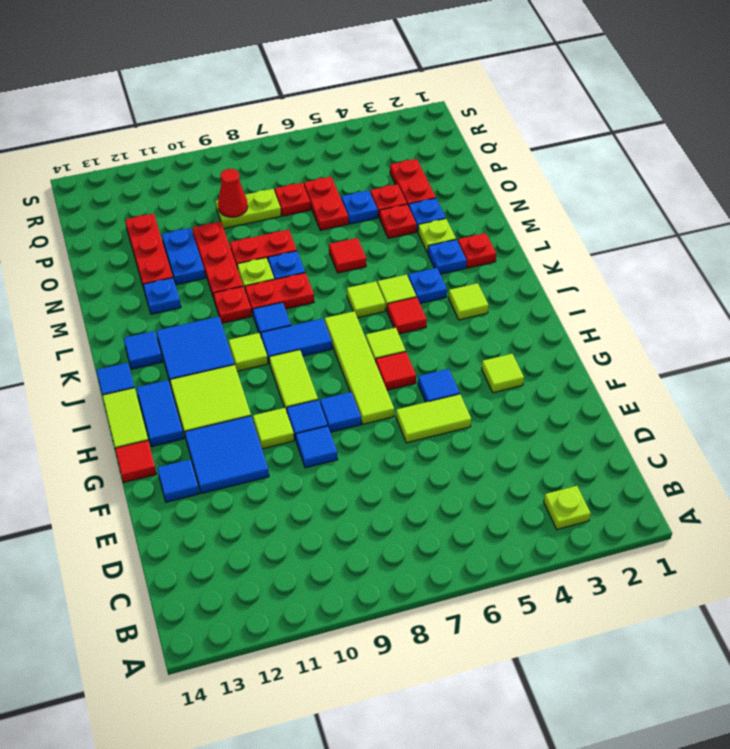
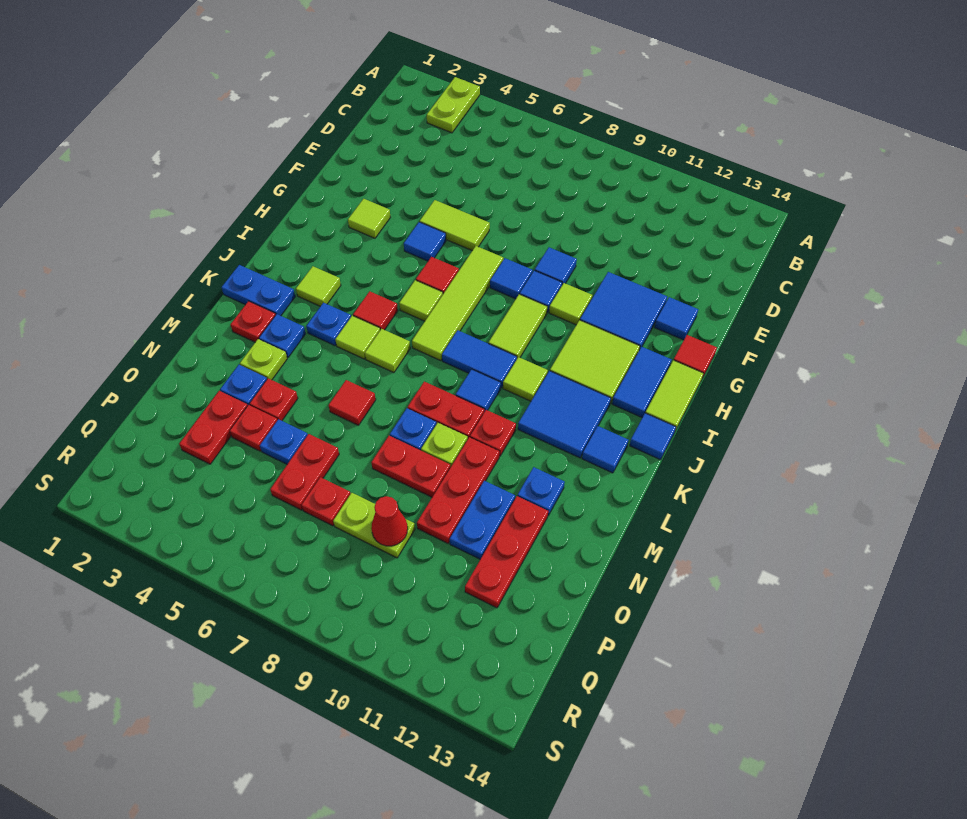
lime plate B3 level 1 -> lime plate A3:B3 level 1
none -> blue plate K1:K2 level 1

